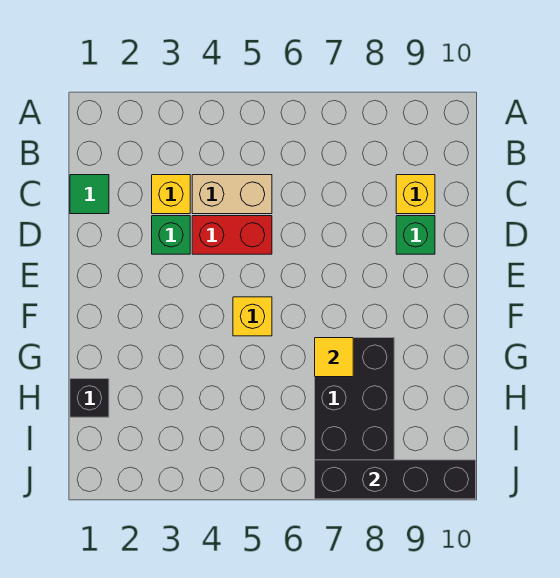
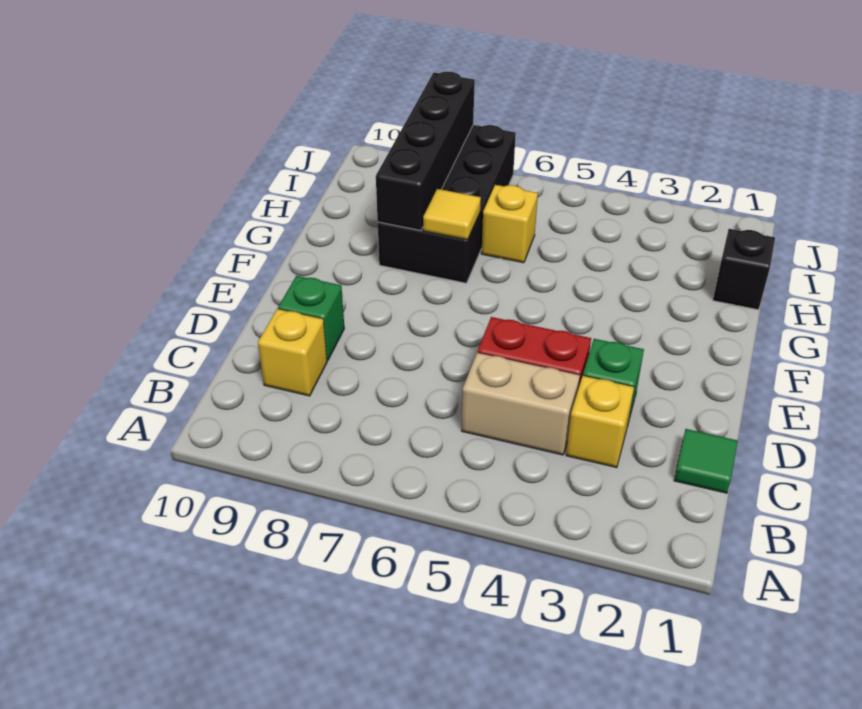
yellow brick F5 level 1 -> yellow brick H6 level 1
black brick J7:J10 level 2 -> black brick G8:J8 level 2

